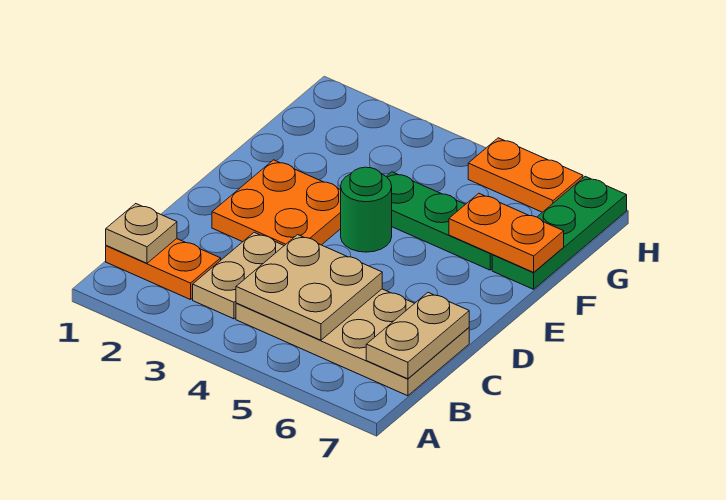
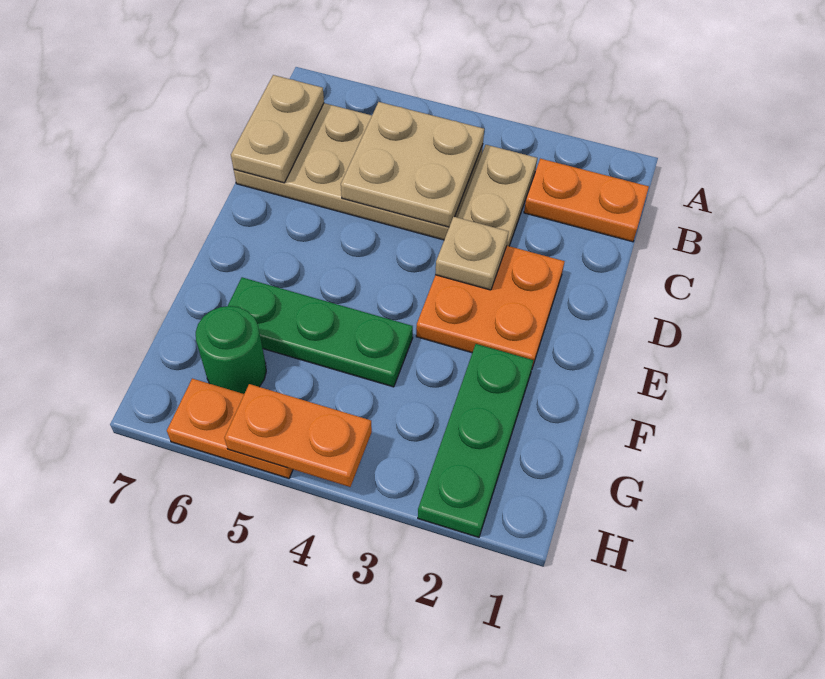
tan plate B1 level 2 -> tan plate D3 level 2
green round brick E4 level 1 -> green round brick G6 level 1
orange plate F6:F7 level 2 -> orange plate H4:H5 level 2
green plate F7:H7 level 1 -> green plate F2:H2 level 1

